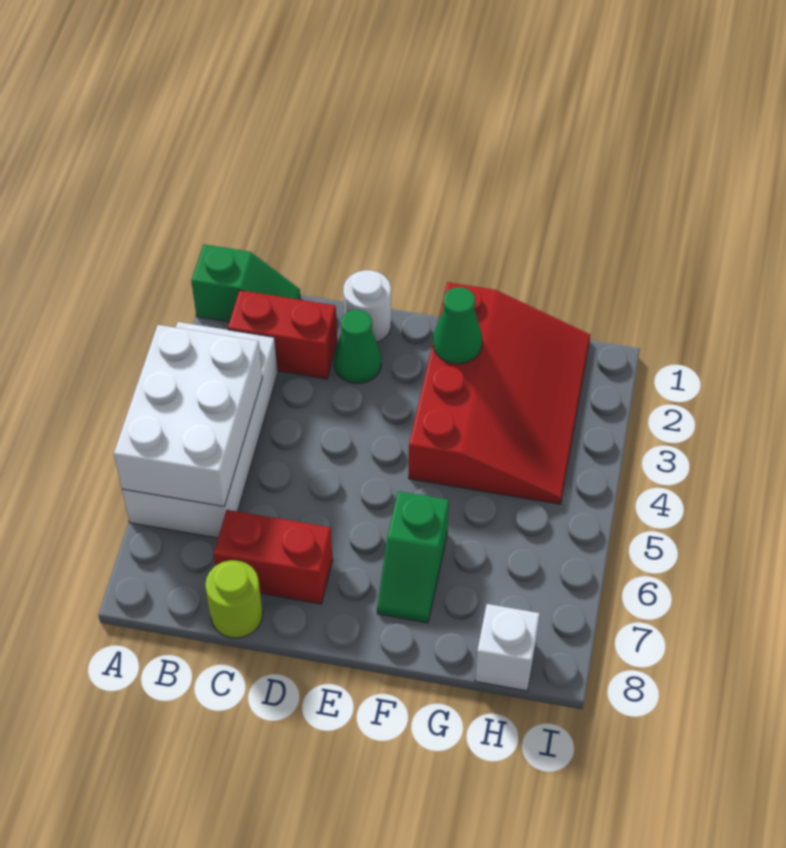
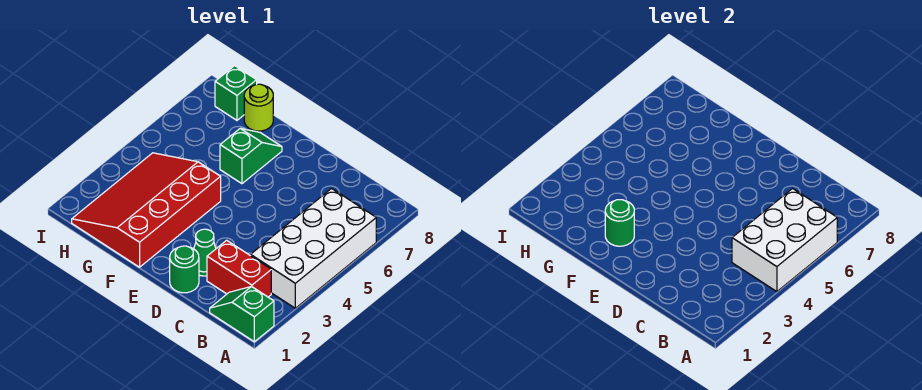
red brick C7:D7 level 1 -> none
lime round brick C8 level 1 -> lime round brick G8 level 1
white round brick D1 level 1 -> green round brick D1 level 1
green cone F2 level 2 -> green round brick F2 level 2
white brick H8 level 1 -> green brick H8 level 1

